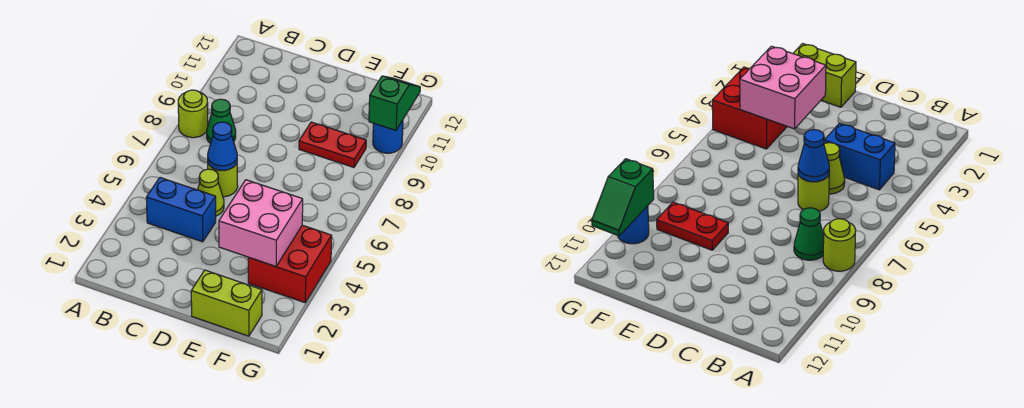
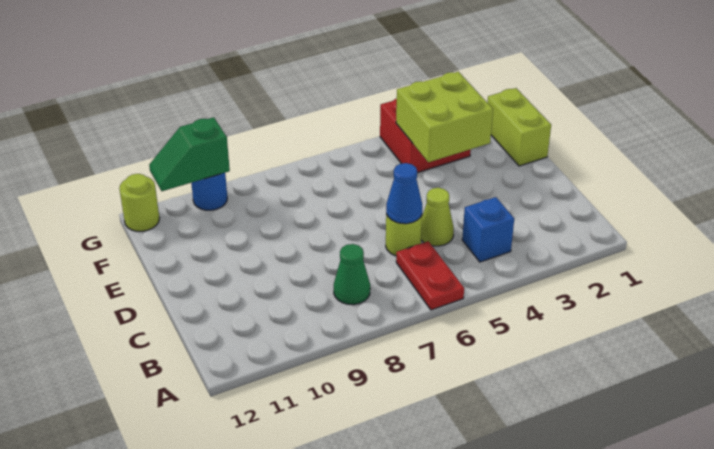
lime round brick A8 level 1 -> lime round brick G12 level 1
blue brick B4:C4 level 1 -> blue brick B4 level 1
pink brick E3:F4 level 2 -> lime brick E3:F4 level 2
red plate E9:F9 level 1 -> red plate A6:B6 level 1

